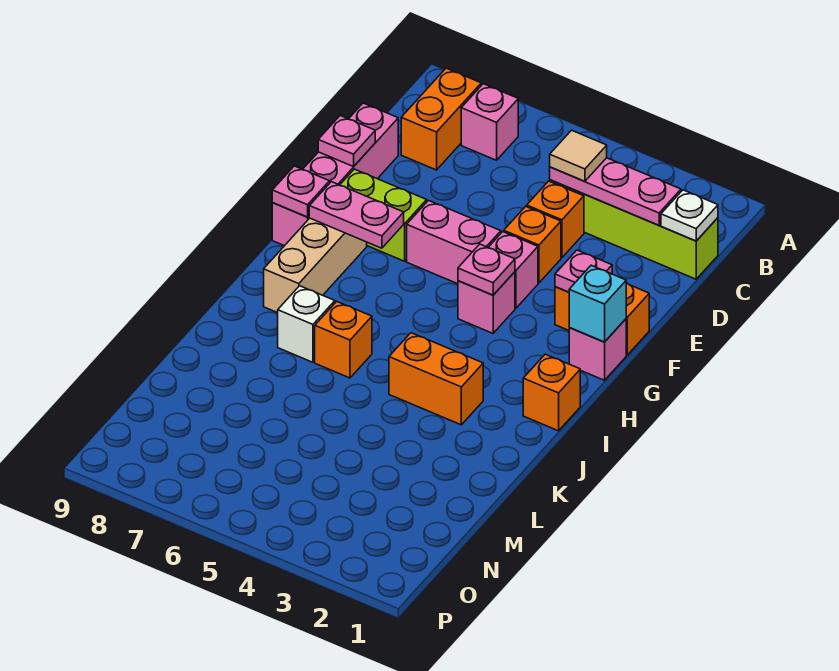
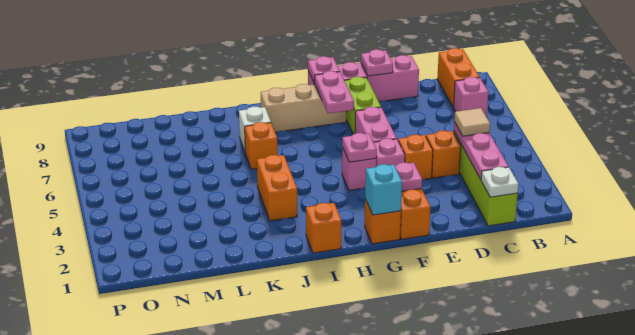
orange brick B8:C8 level 1 -> orange brick B8:B9 level 1
pink brick G1 level 1 -> orange brick G1 level 1

